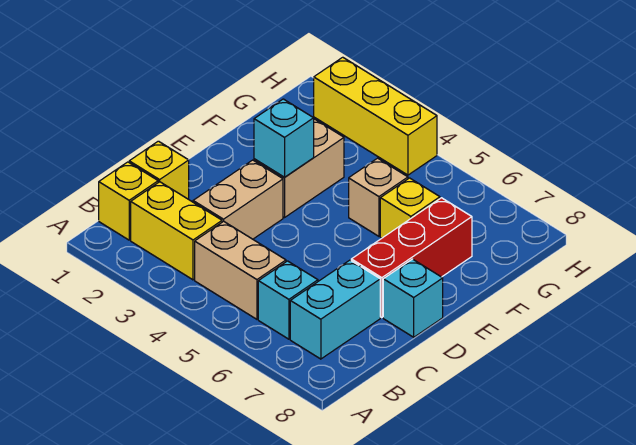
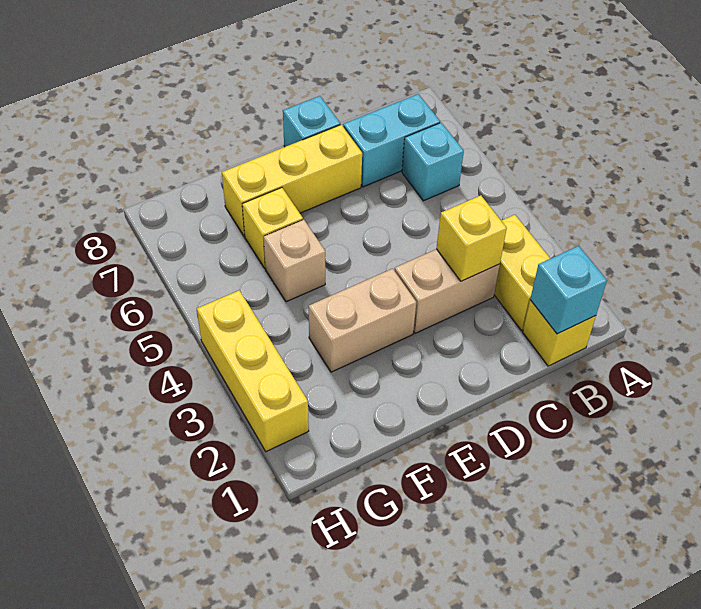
tan brick B4:B5 level 1 -> none
yellow brick C1 level 1 -> yellow brick C3 level 2
red brick D7:F7 level 1 -> yellow brick D7:F7 level 1
cyan brick E3 level 2 -> cyan brick B1 level 2

